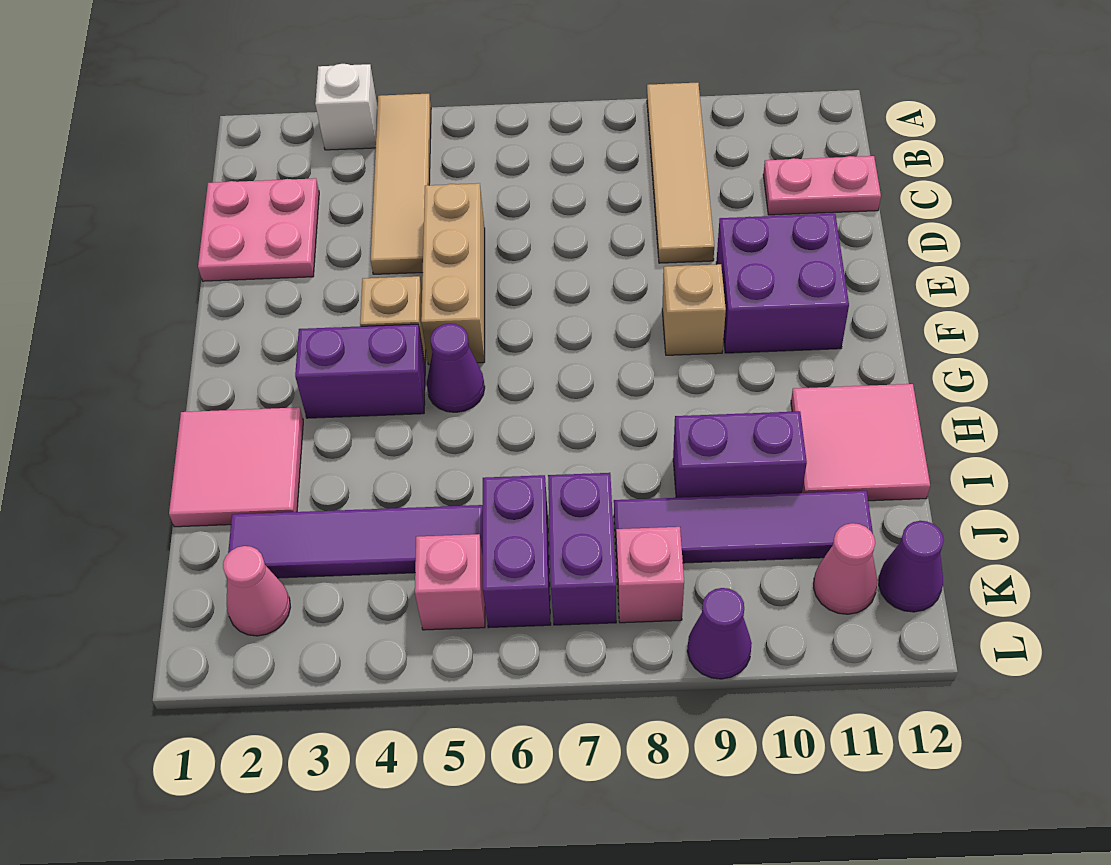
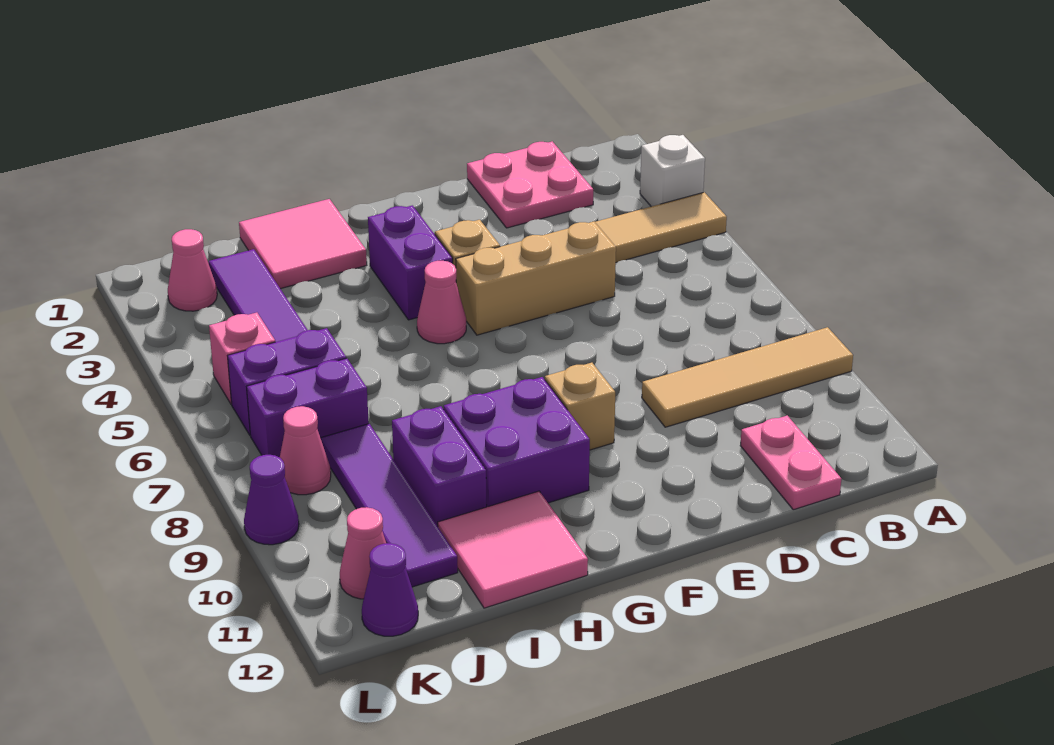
purple brick E10:F11 level 1 -> purple brick G9:H10 level 1
purple cone G5 level 1 -> pink cone G5 level 1
pink brick K8 level 1 -> pink cone K8 level 1

